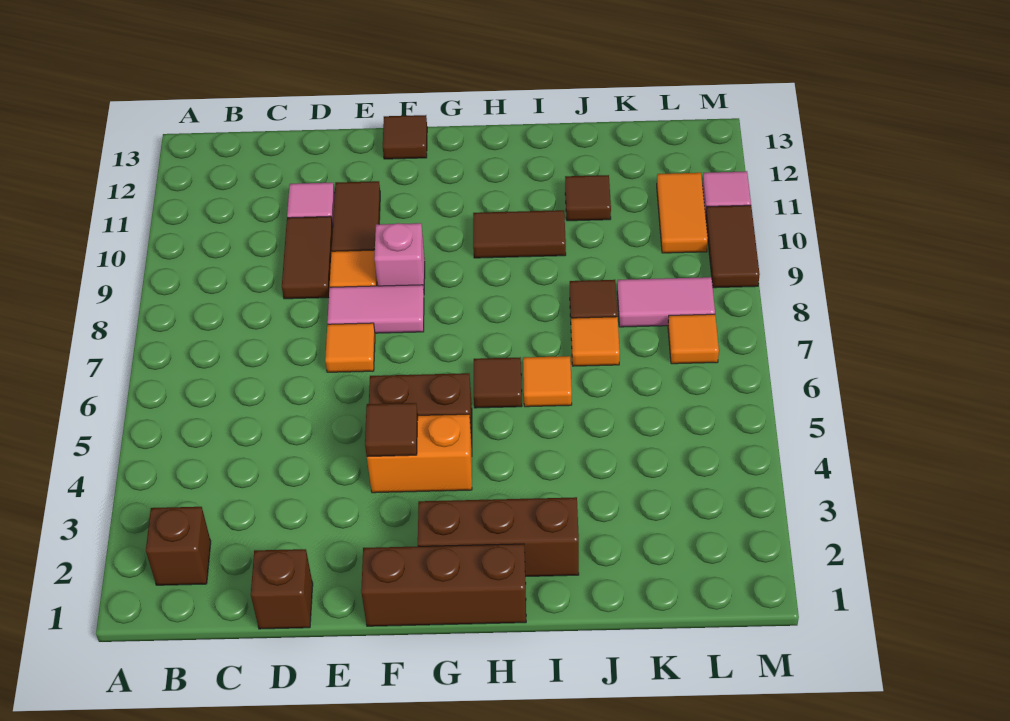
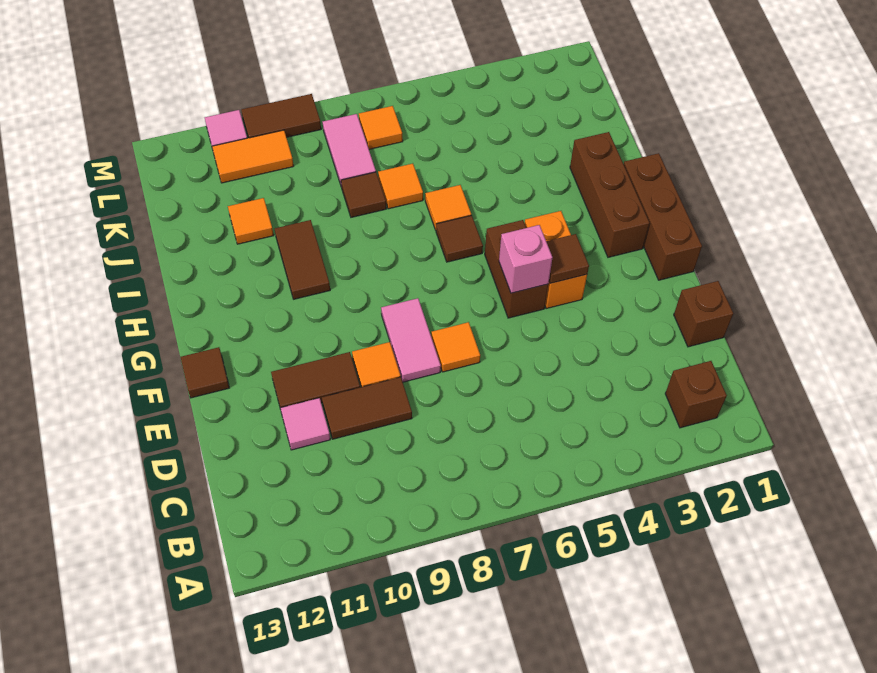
pink brick F9 level 1 -> pink brick F5 level 2
brown tile J11 level 1 -> orange tile J11 level 1

